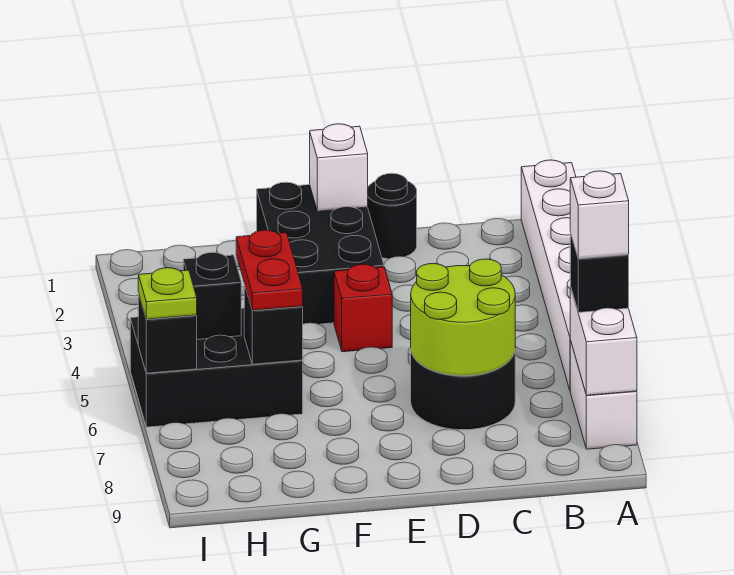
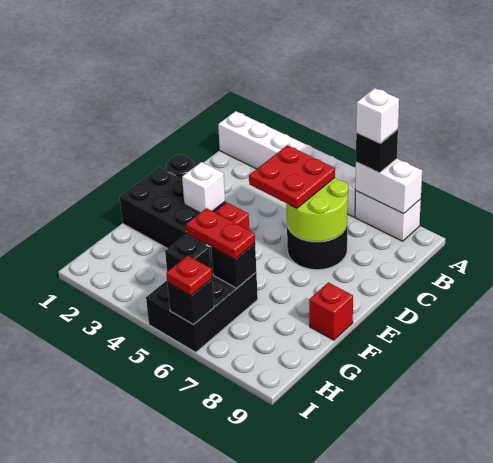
none -> red plate C5:D6 level 3
white brick E1 level 2 -> white brick E3 level 2
none -> red brick F9 level 1
lime plate I6 level 3 -> red plate I6 level 3

